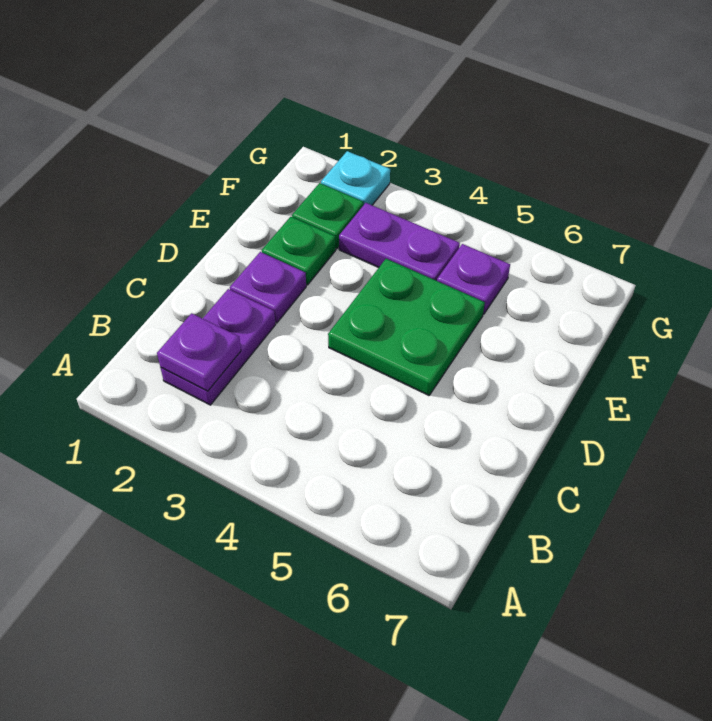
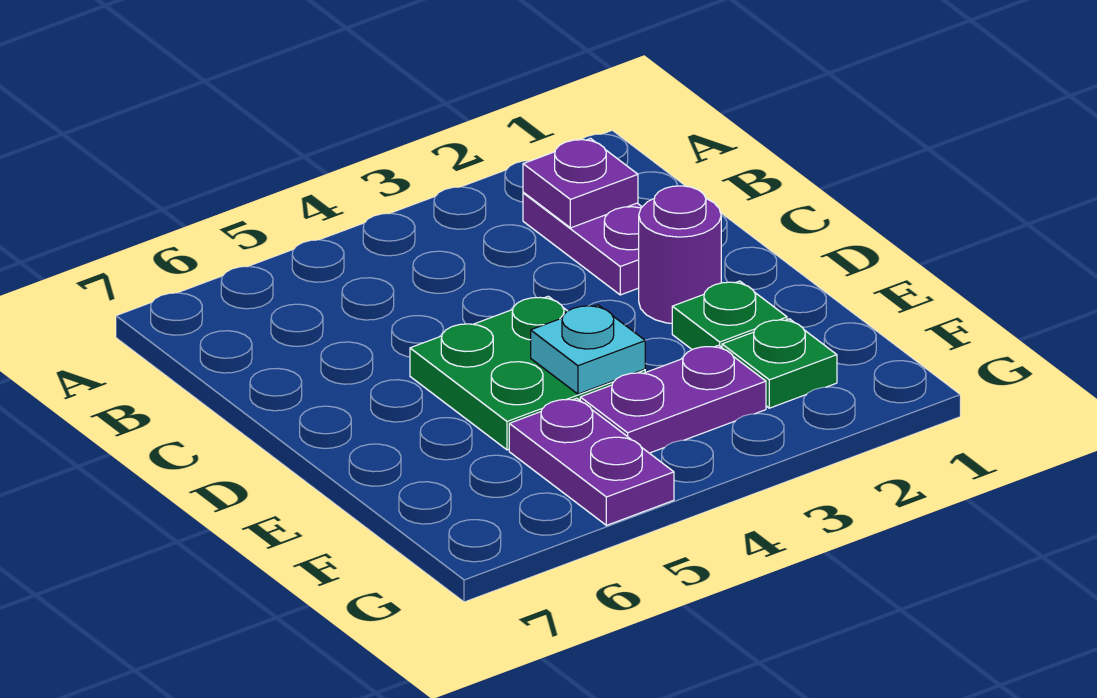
purple plate D2 level 1 -> purple round brick D2 level 1
purple plate F5 level 1 -> purple plate F5:G5 level 1
cyan plate G2 level 1 -> cyan plate E4 level 2

